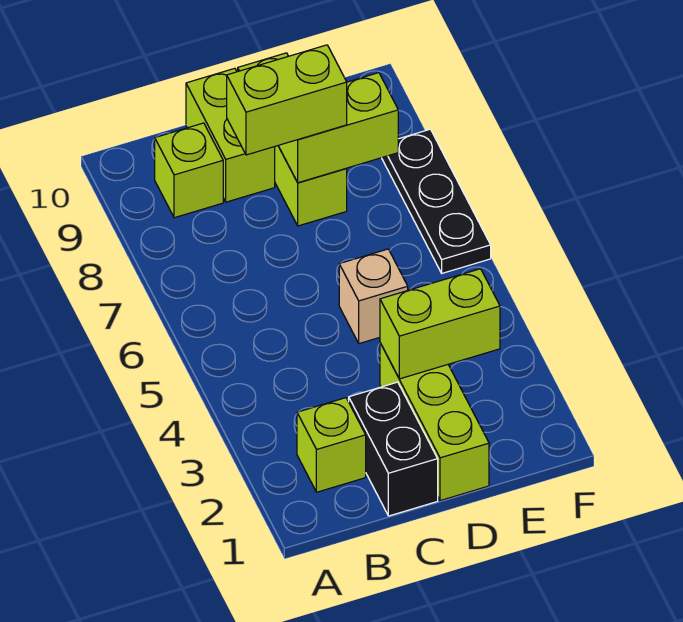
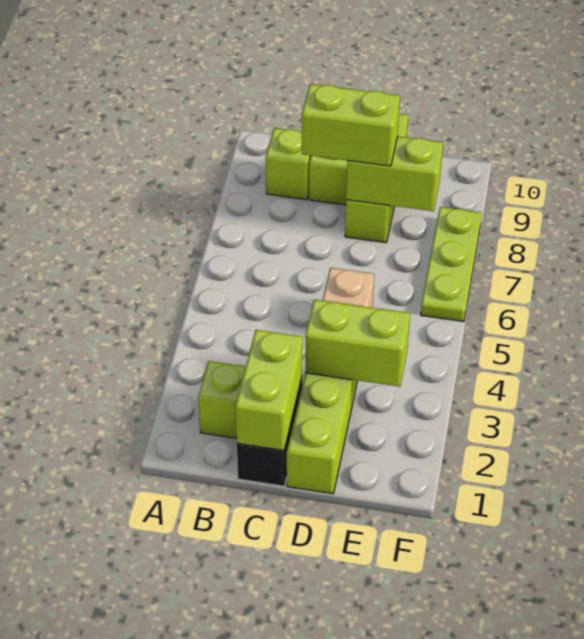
none -> lime brick C1:C2 level 2
black plate F6:F8 level 1 -> lime plate F6:F8 level 1

